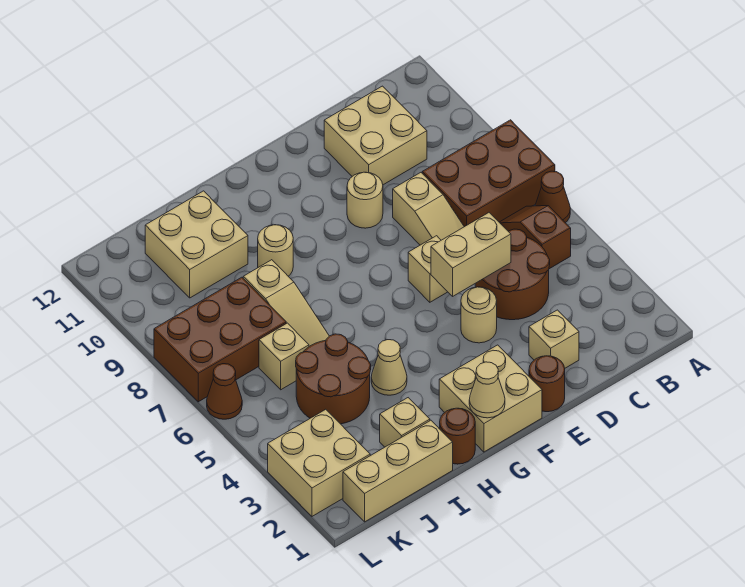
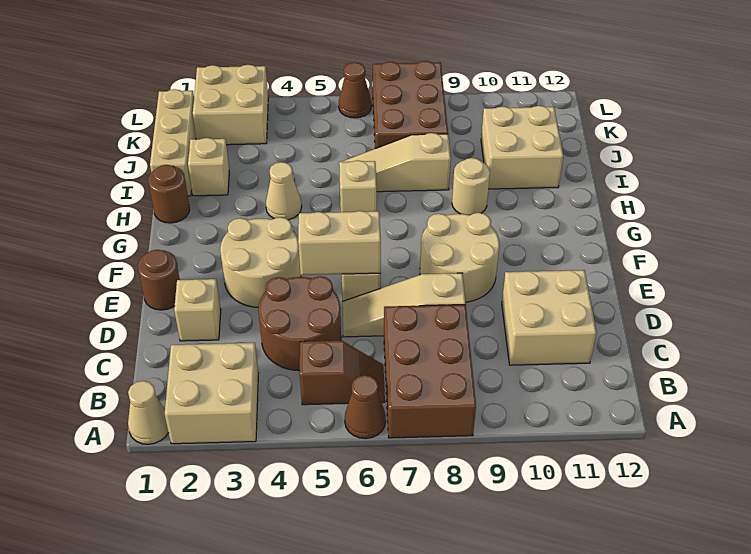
tan brick D5:E5 level 2 -> tan brick E5:E6 level 2
tan round brick E4 level 1 -> tan round brick E3:F4 level 1
tan round brick E9 level 1 -> tan round brick E8:F9 level 1
tan brick F1:G2 level 1 -> tan brick A2:B3 level 1
tan cone G1 level 2 -> tan cone A1 level 1
brown round brick I4:J5 level 1 -> none
tan brick J6 level 1 -> tan brick H6 level 1

